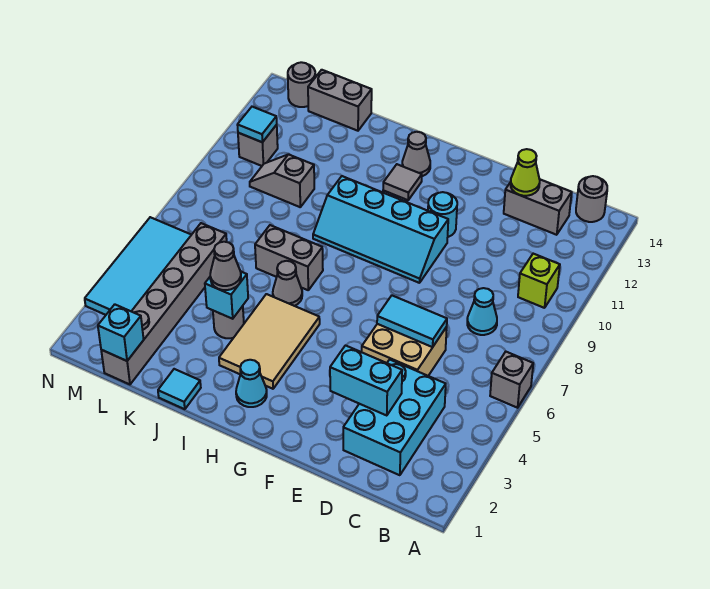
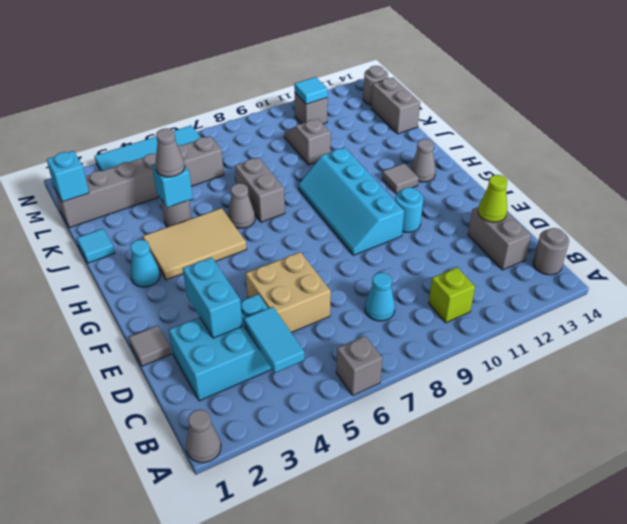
none -> grey cone A1 level 1
cyan tile D6:E6 level 2 -> cyan tile B4:C4 level 2
none -> grey tile E1 level 1

